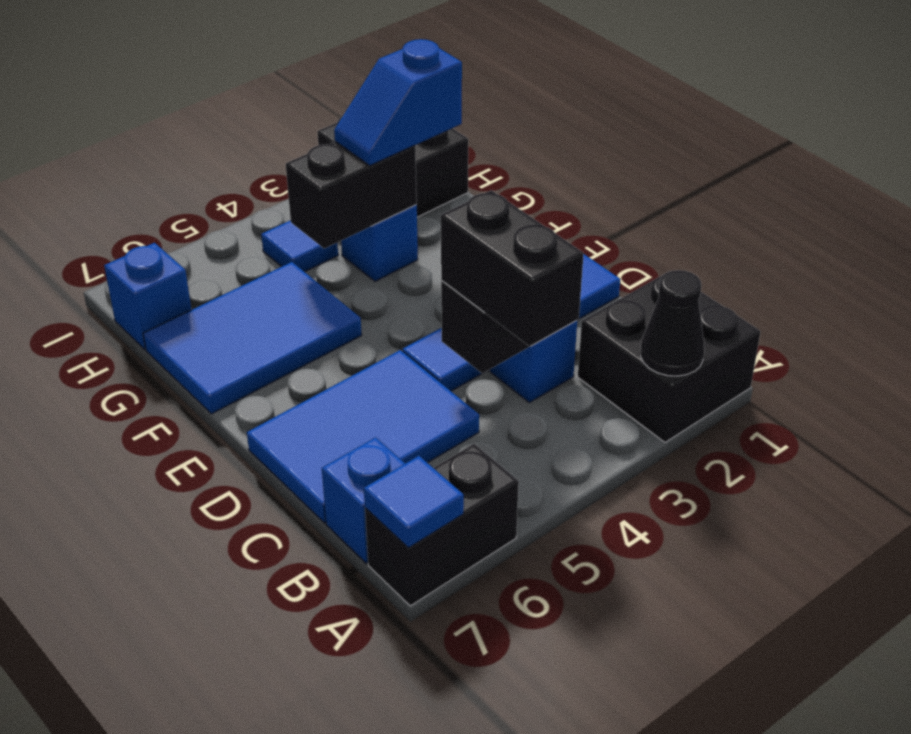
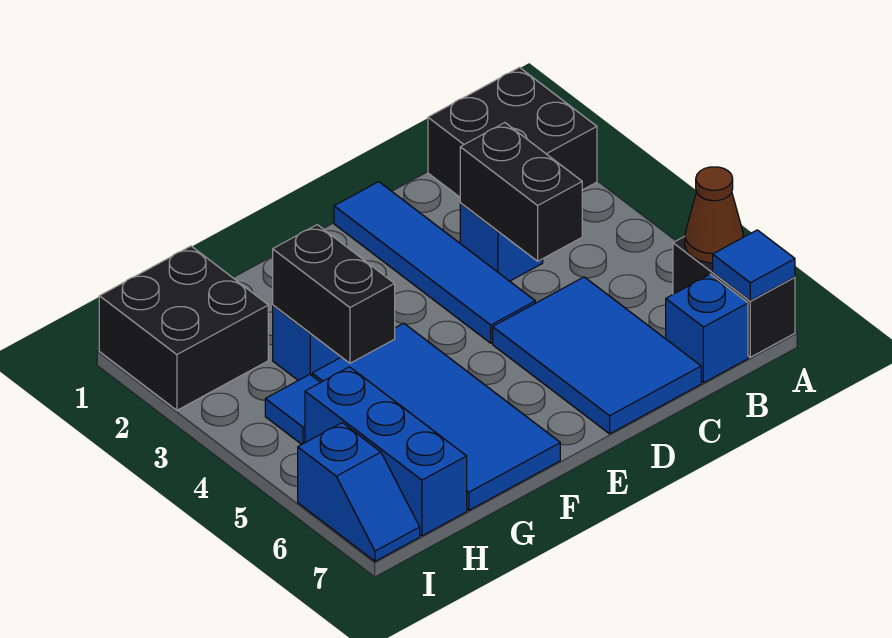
black cone A2 level 2 -> none
none -> brown cone A6 level 2
black brick B4:C4 level 3 -> none
blue tile F5:G7 level 1 -> blue tile F4:G7 level 1
blue slope G2:G3 level 3 top 2 -> blue slope I6:I7 level 1 top 6
blue brick H7 level 1 -> blue brick H5:H7 level 1

